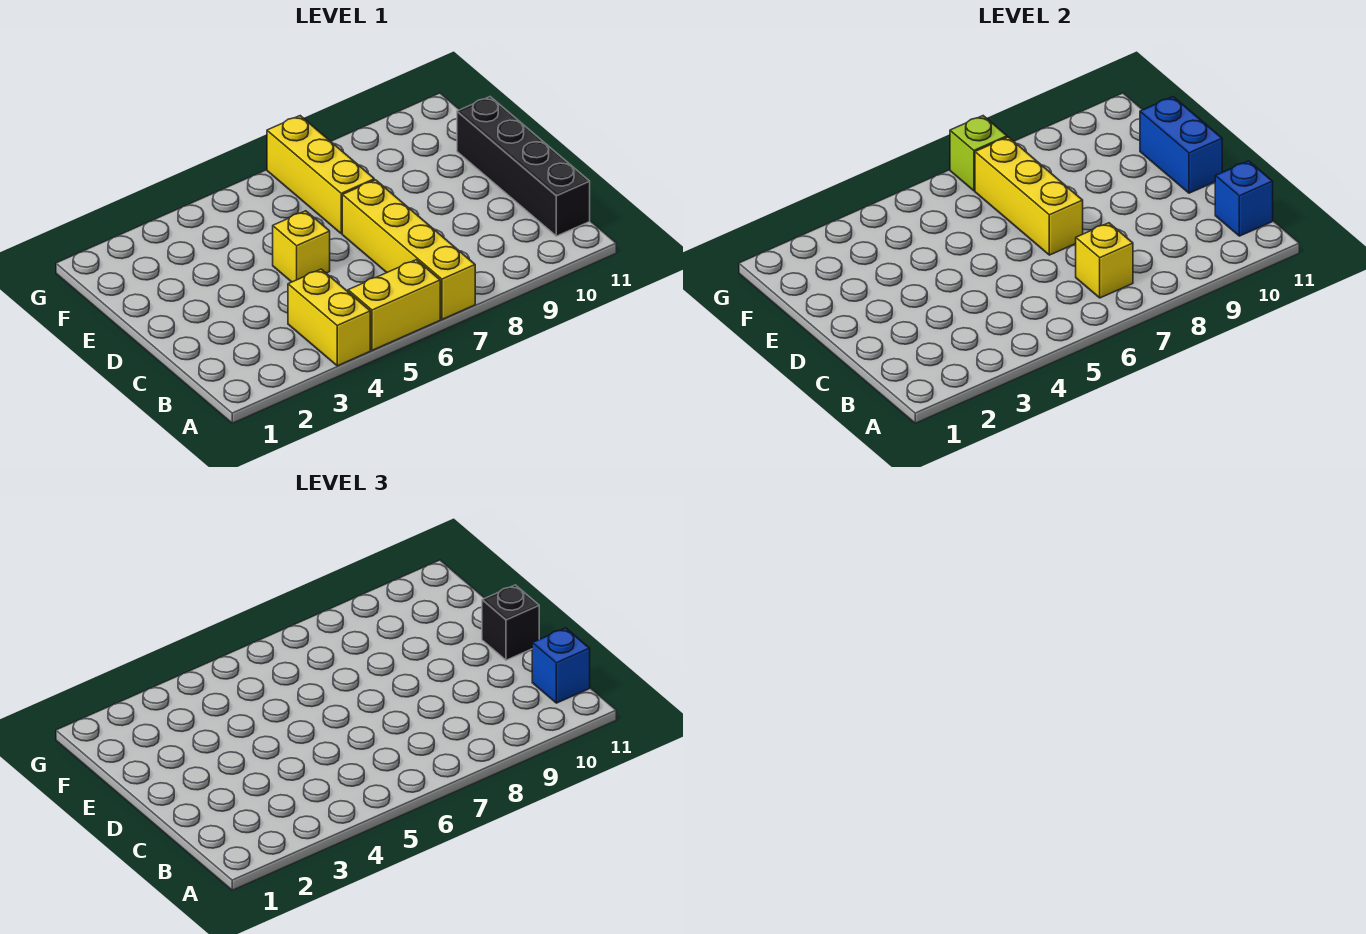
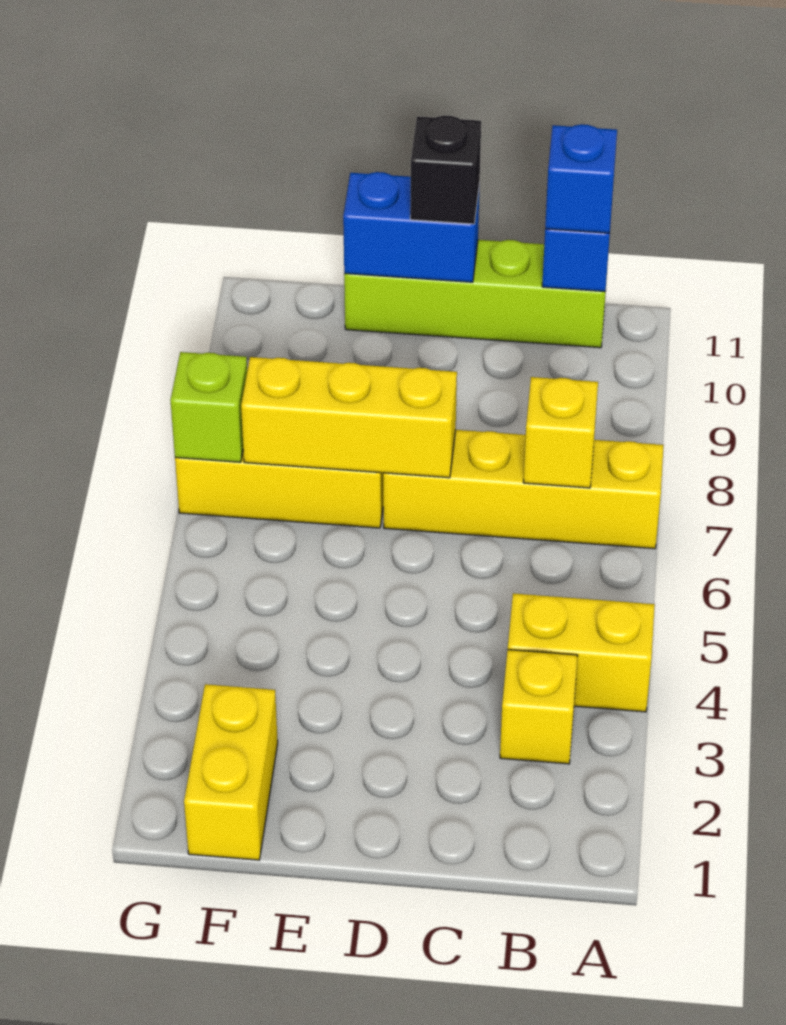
yellow brick A5:A6 level 1 -> yellow brick F1:F2 level 1
black brick B11:E11 level 1 -> lime brick B11:E11 level 1
yellow brick D5 level 1 -> yellow brick B3 level 1

